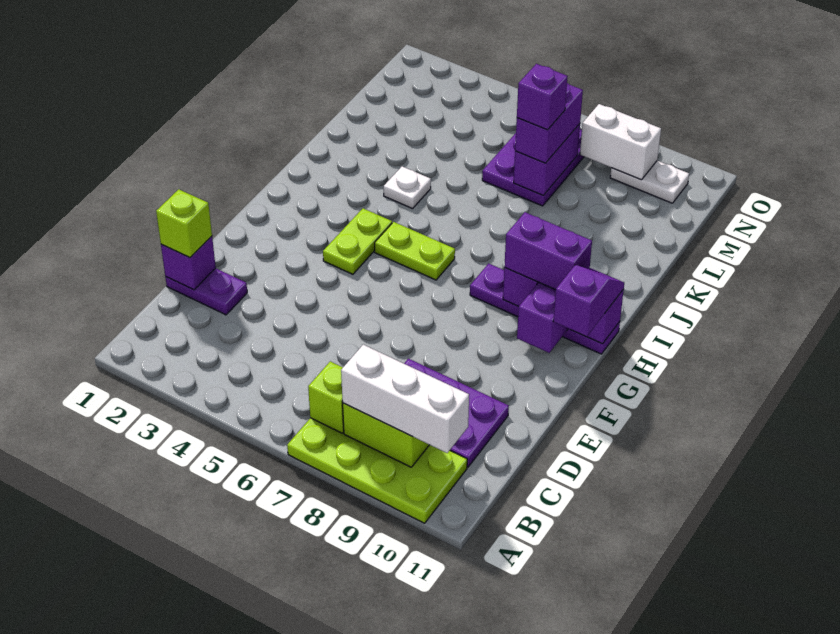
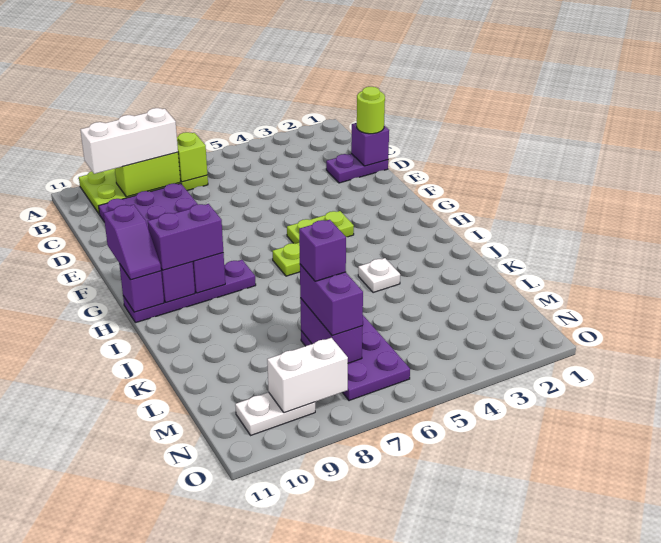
lime brick D1 level 3 -> lime round brick D1 level 3
lime plate G4:H4 level 1 -> lime plate G4:G5 level 1

